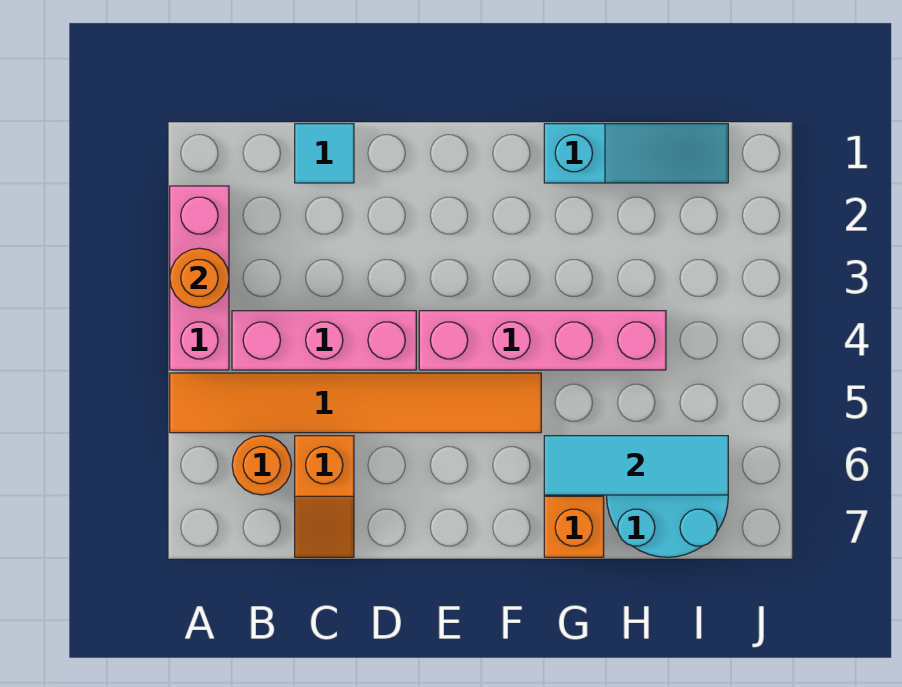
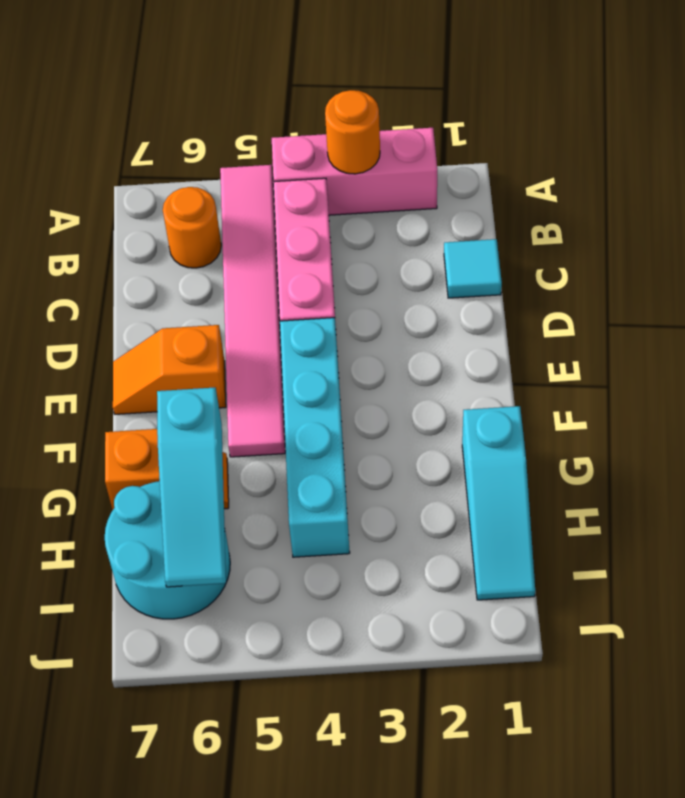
orange tile A5:F5 level 1 -> pink tile A5:F5 level 1
orange slope C6:C7 level 1 top 6 -> orange slope E6:E7 level 1 top 6
pink brick E4:H4 level 1 -> cyan brick E4:H4 level 1
cyan tile G6:I6 level 2 -> cyan slope G6:I6 level 2 top G

